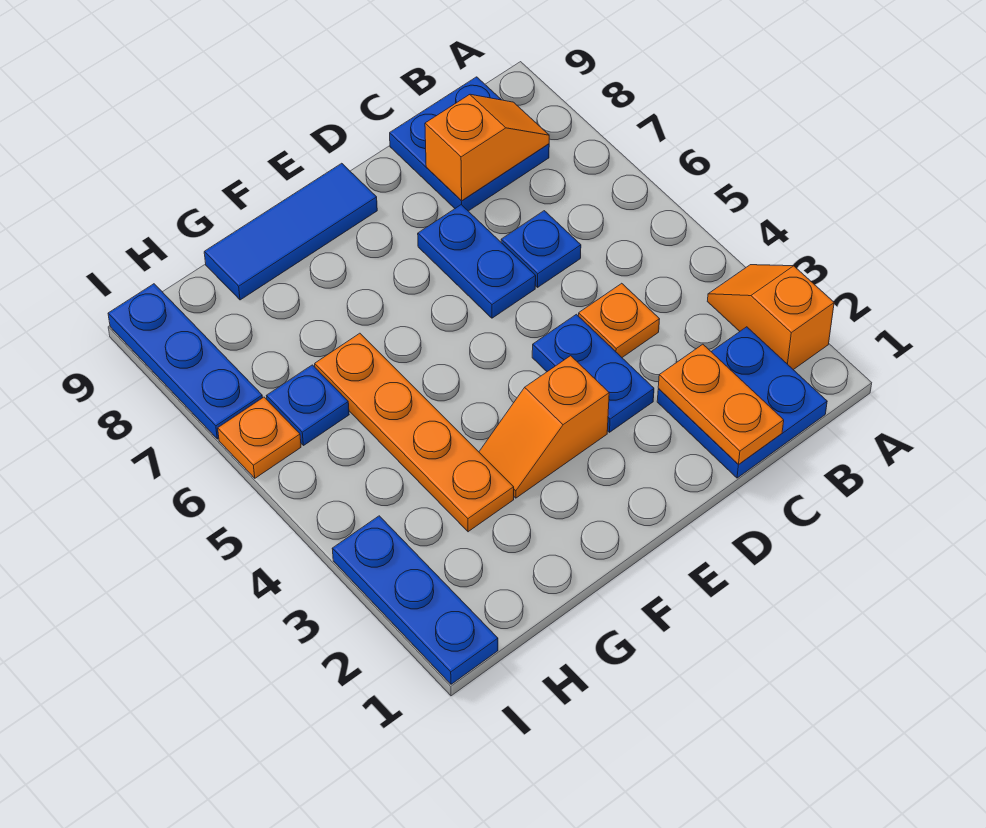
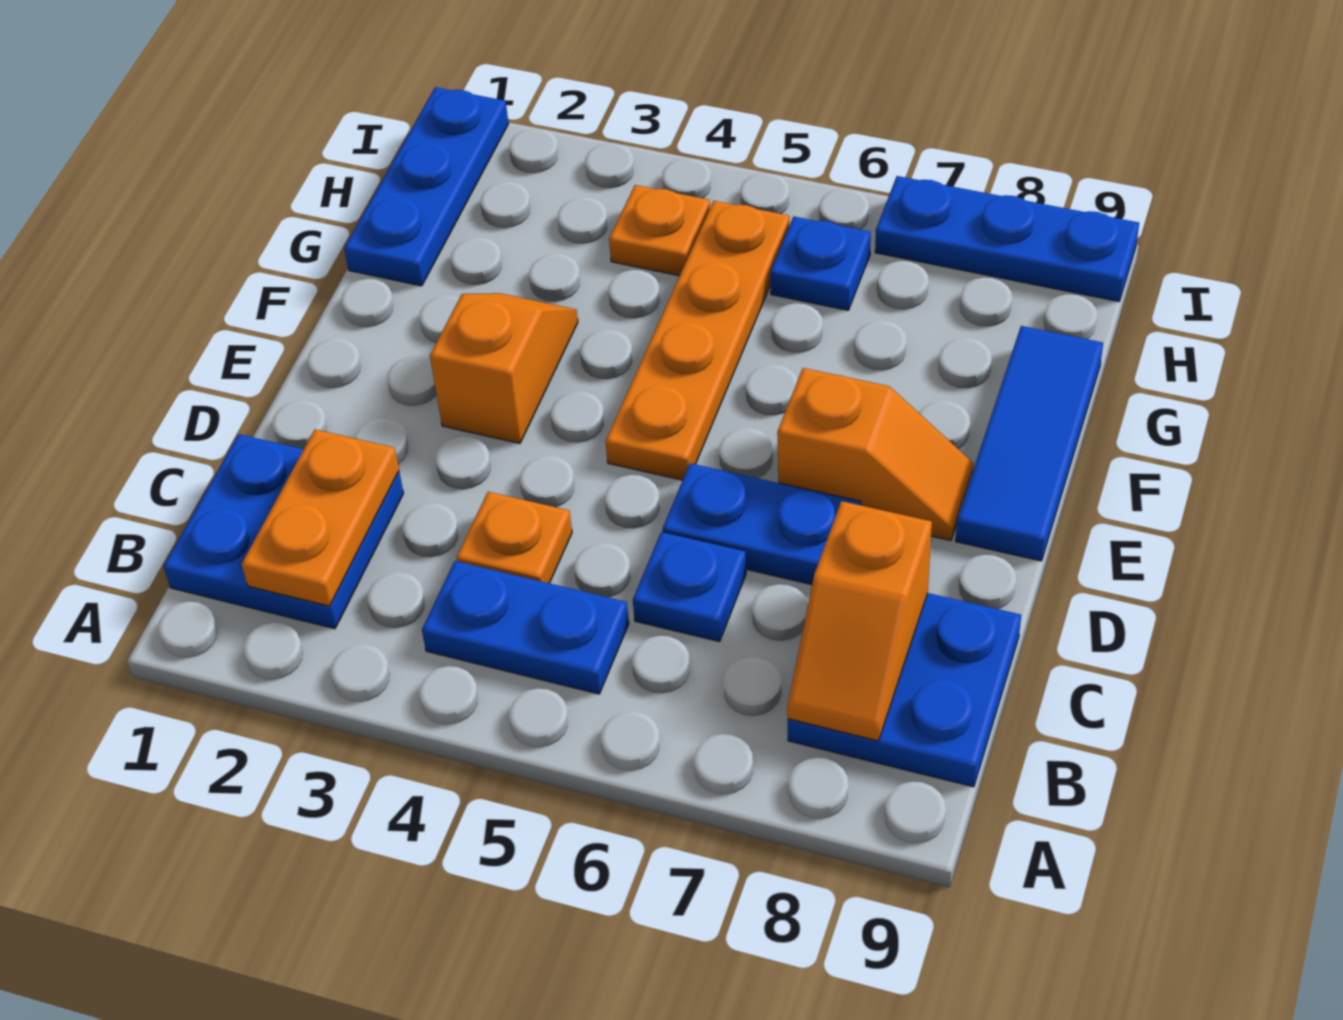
orange slope A2:A3 level 1 top 2 -> orange slope E7:E8 level 1 top 7
orange plate C1:C2 level 2 -> orange plate B2:C2 level 2
blue plate D3:D4 level 1 -> blue plate B4:B5 level 1
orange plate G3:G6 level 1 -> orange plate E5:H5 level 1
blue plate I1:I3 level 1 -> blue plate G1:I1 level 1
orange plate I6 level 1 -> orange plate H4 level 1

